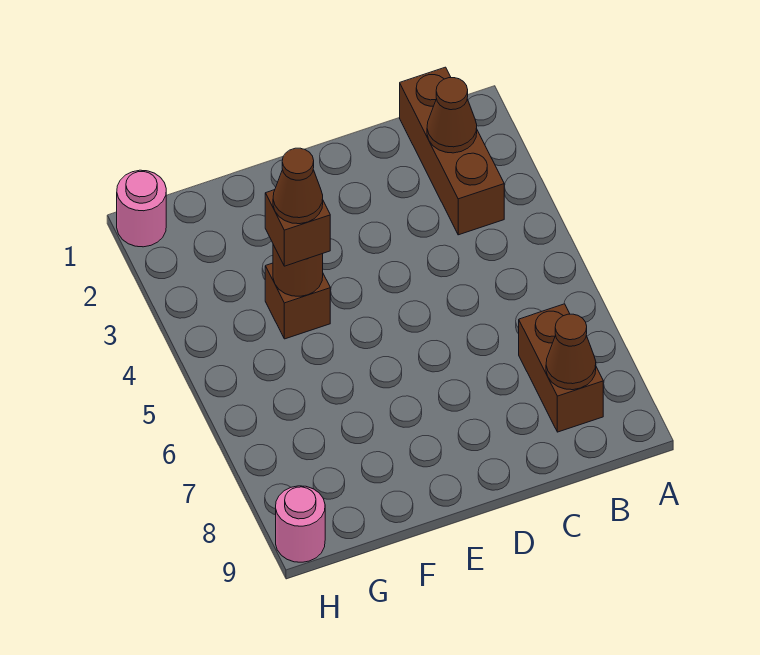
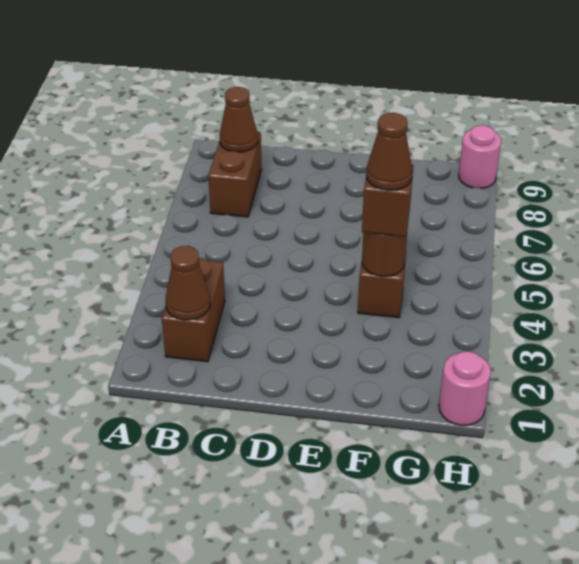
brown brick B1:B3 level 1 -> brown brick B2:B3 level 1

